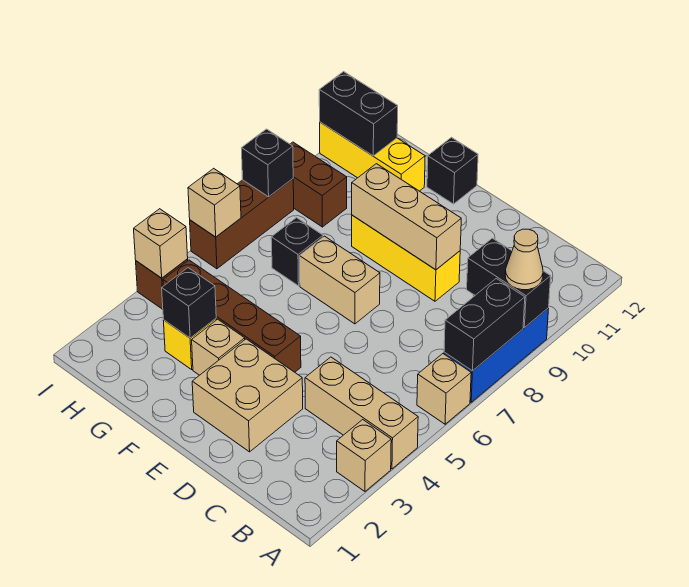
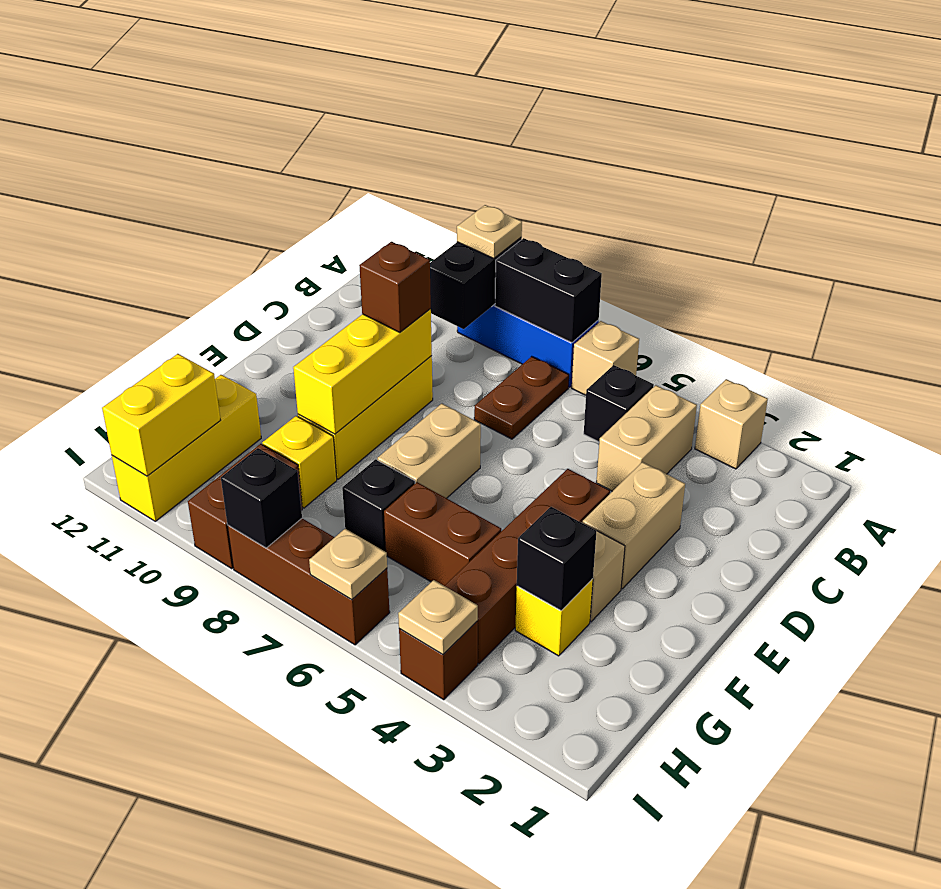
tan brick A4:C4 level 1 -> tan brick B4:C4 level 1
tan cone A9 level 3 -> tan plate A9 level 3
none -> brown plate B7:C7 level 1
tan brick D2:E3 level 1 -> tan brick D3:E3 level 1
tan brick D9:F9 level 2 -> yellow brick D9:F9 level 2
none -> brown brick D9 level 3
black brick F12 level 1 -> black brick B5 level 1
none -> brown brick G5:G6 level 1
none -> yellow brick G9 level 1
black brick H11:I11 level 2 -> yellow brick H11:I11 level 2
tan brick I4 level 2 -> tan plate I4 level 2
tan brick I6 level 2 -> tan plate I6 level 2

